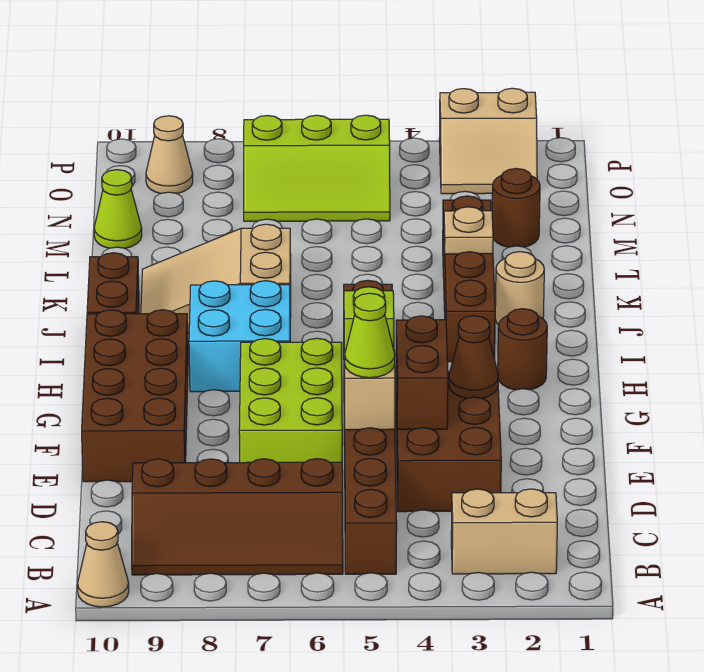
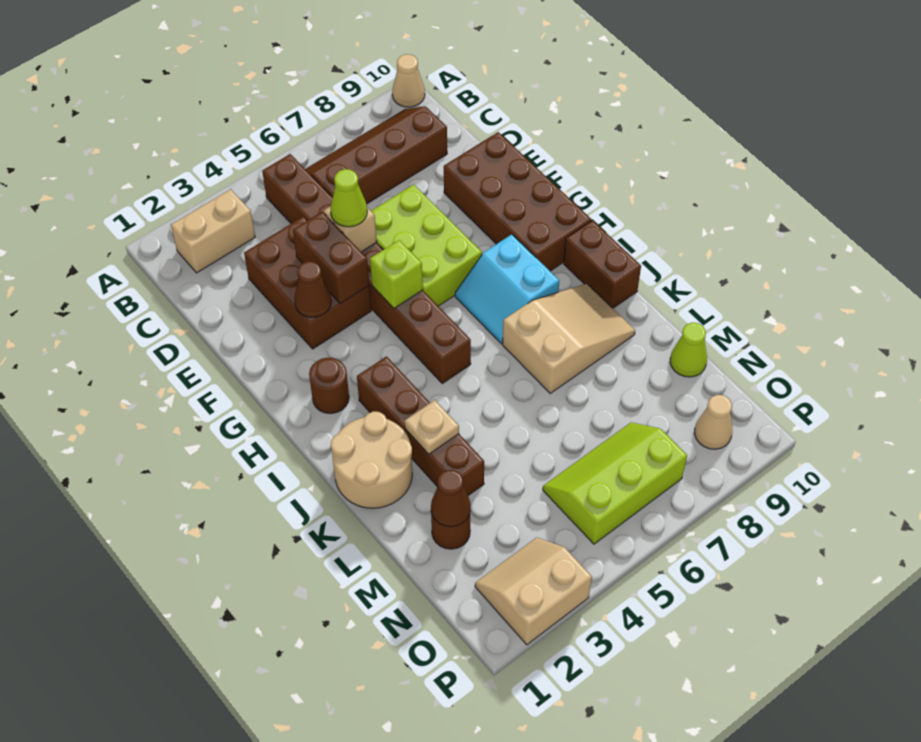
cyan brick H7:I8 level 1 -> cyan slope H7:I8 level 1 top 8
tan round brick J2 level 1 -> tan round brick J1:K2 level 1
none -> brown cone M2 level 2

